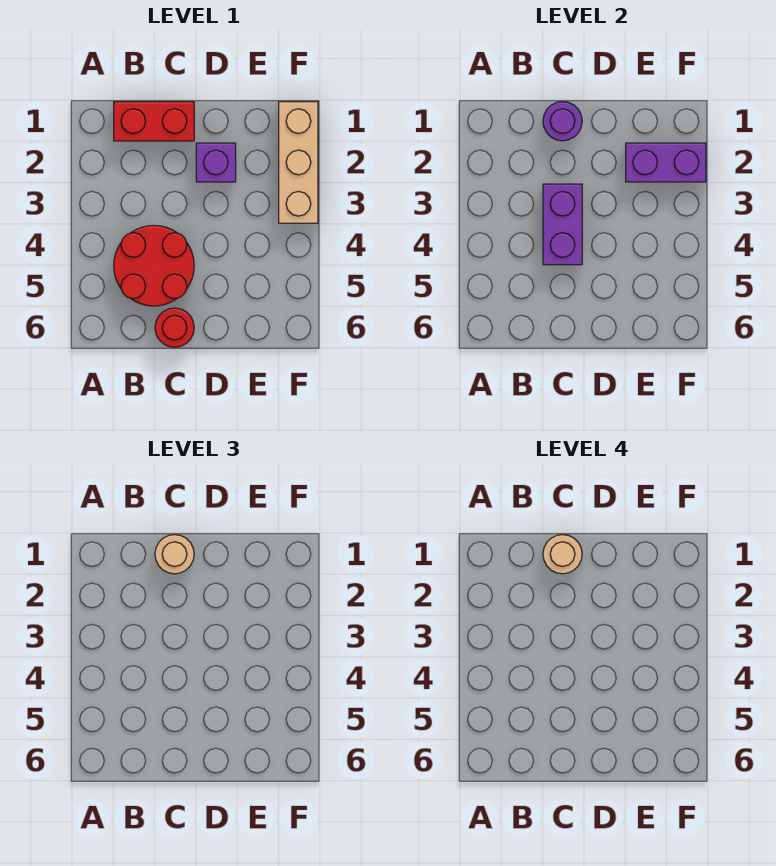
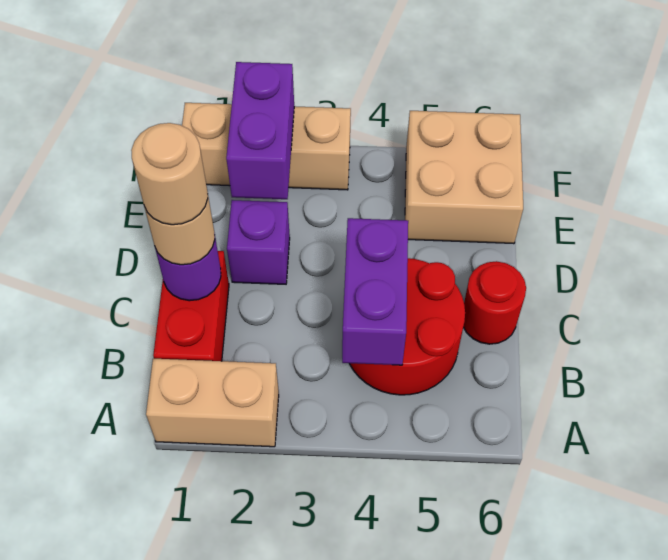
none -> tan brick A1:A2 level 1
purple brick C3:C4 level 2 -> purple brick B4:C4 level 2
none -> tan brick E5:F6 level 1

